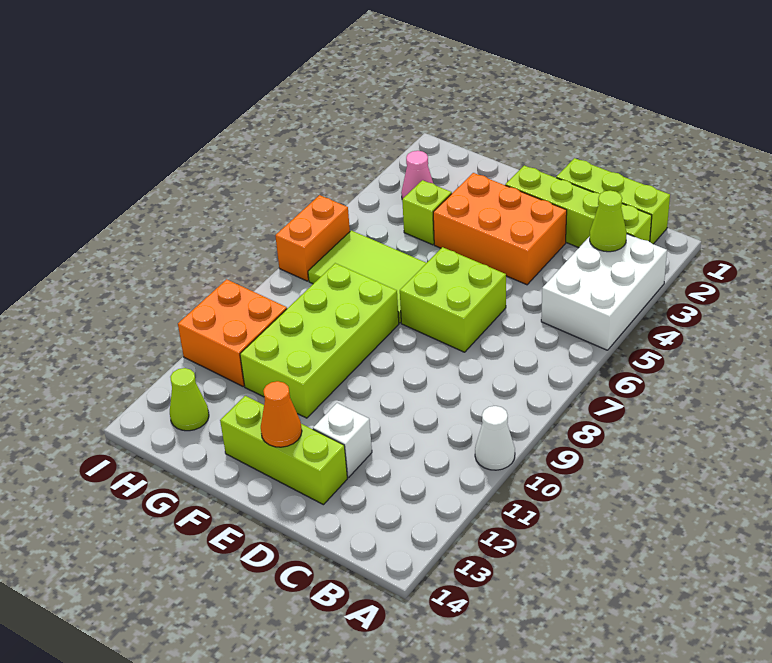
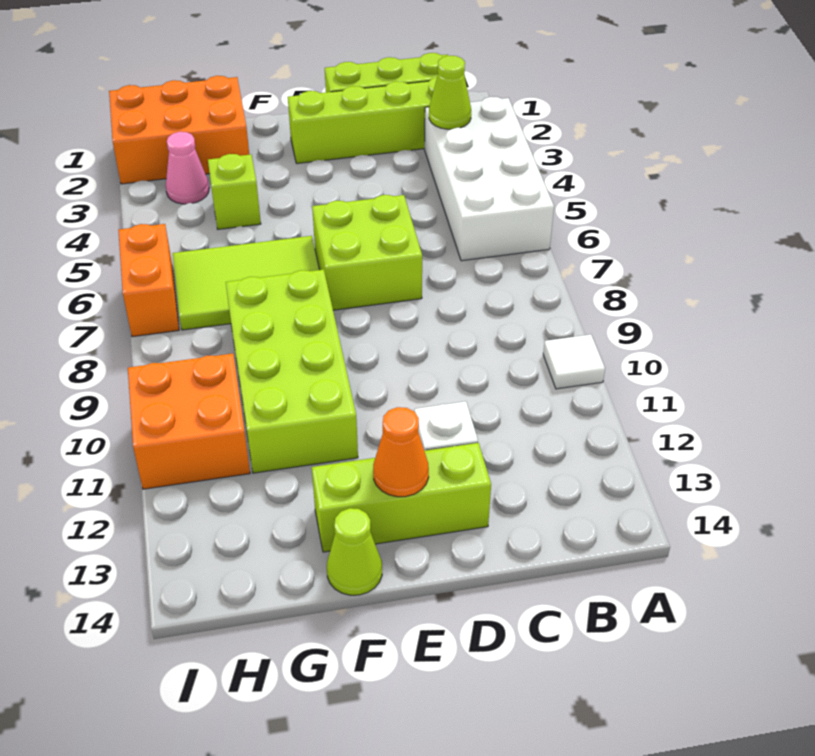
white brick A3:B5 level 1 -> white brick A3:B6 level 1
white cone A10 level 1 -> white tile A10 level 1
orange brick D3:F4 level 1 -> orange brick G1:I2 level 1
lime cone H13 level 1 -> lime cone F14 level 1

